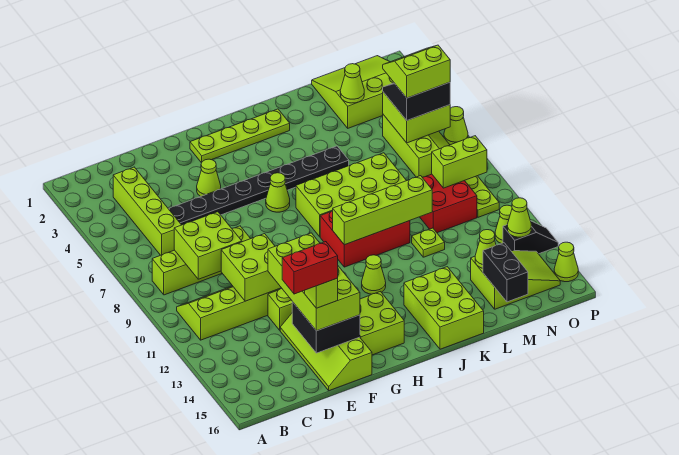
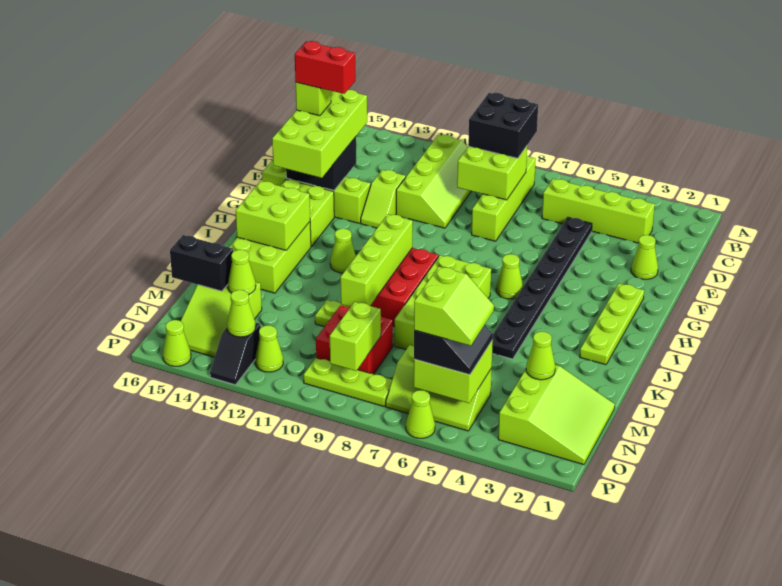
none -> black brick B8:C9 level 3
lime brick D10:E11 level 2 -> lime brick I14:J15 level 2
red brick D15:E15 level 5 -> red brick E14:E15 level 5
lime brick E12:F15 level 3 -> lime brick D14:G15 level 3
lime cone F4 level 1 -> lime cone E2 level 1
lime brick J14:K16 level 1 -> lime brick I14:K15 level 1

